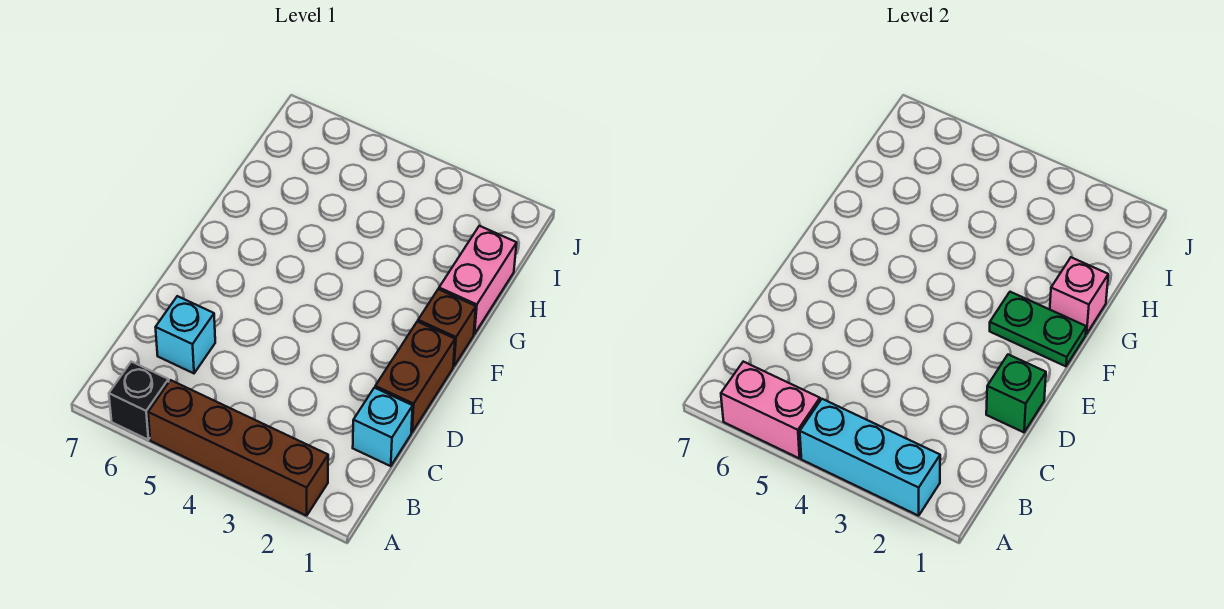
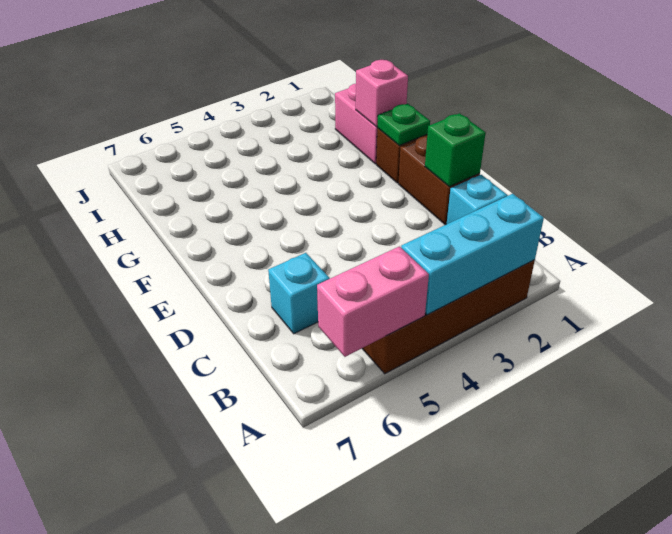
black brick A6 level 1 -> none
green plate F1:F2 level 2 -> green plate F1 level 2

